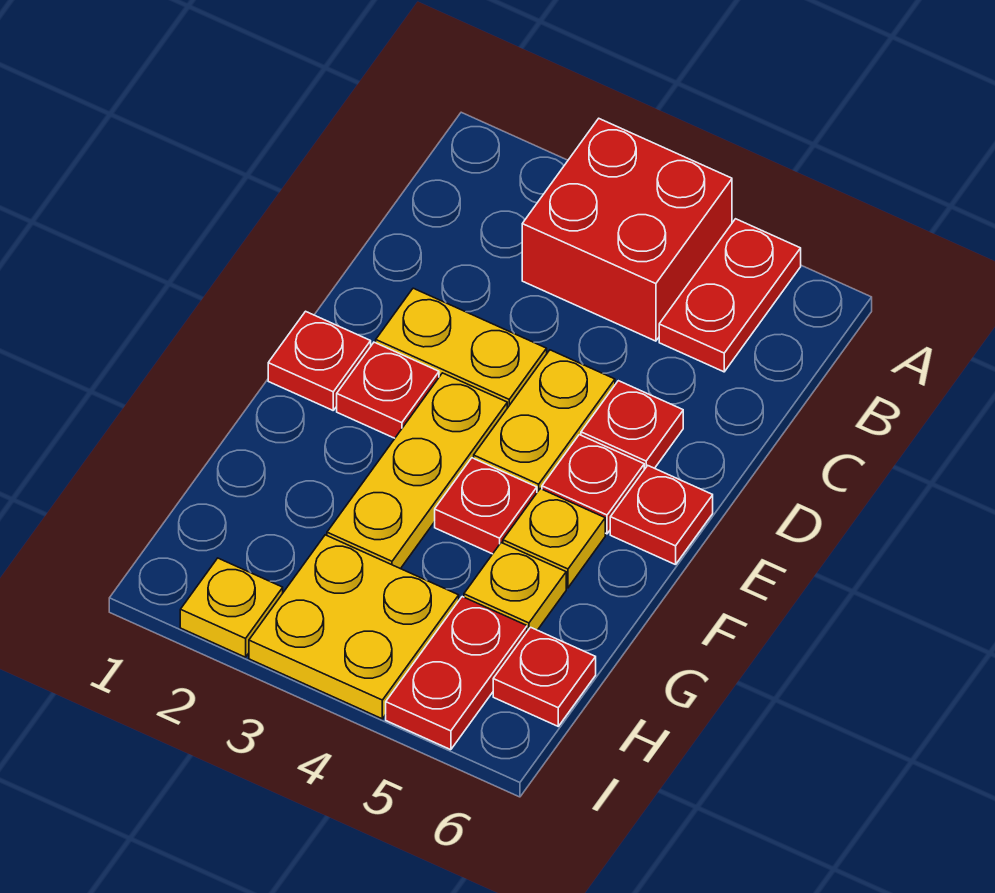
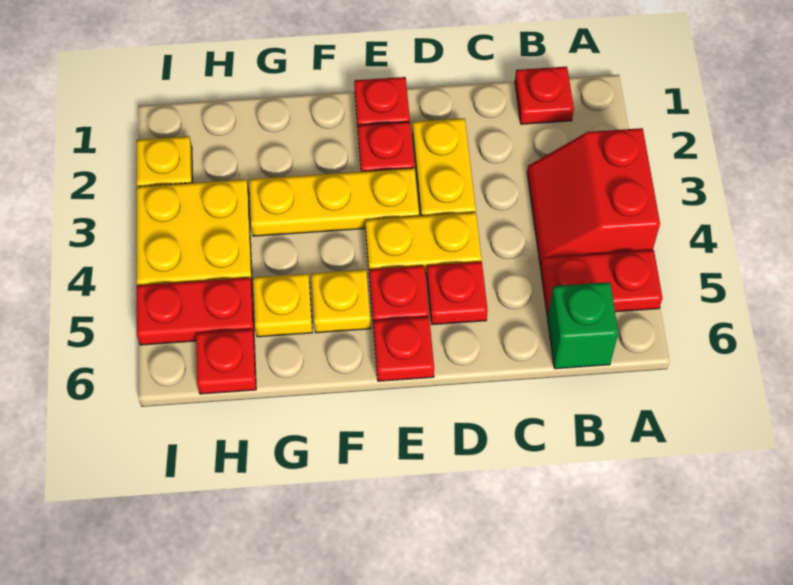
red brick A3:B4 level 1 -> red slope A3:B4 level 1 top A
none -> green brick B6 level 1
red plate F4 level 1 -> red plate B1 level 1

